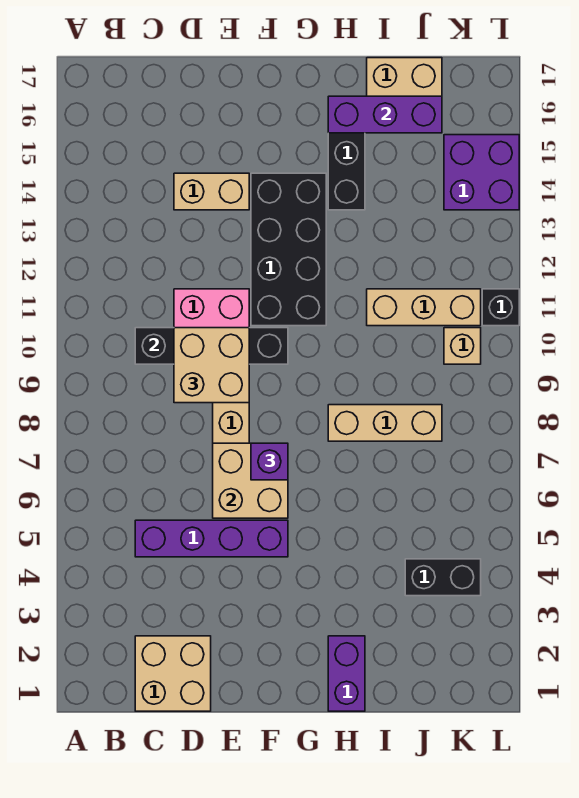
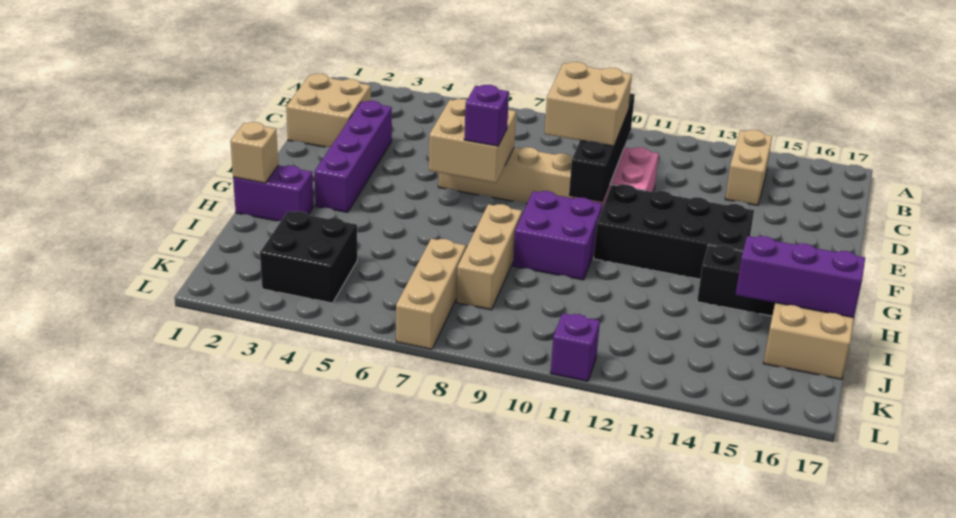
purple brick C5:F5 level 1 -> purple brick D3:G3 level 1
tan brick D14:E14 level 1 -> tan brick B14:C14 level 1
purple brick H16:J16 level 2 -> purple brick I15:I17 level 2
tan brick I11:K11 level 1 -> tan brick J7:L7 level 1
black brick J4:K4 level 1 -> black brick J3:K4 level 1
tan brick K10 level 1 -> tan brick H1 level 2
purple brick K14:L15 level 1 -> purple brick G9:H10 level 1
black brick L11 level 1 -> purple brick L11 level 1

